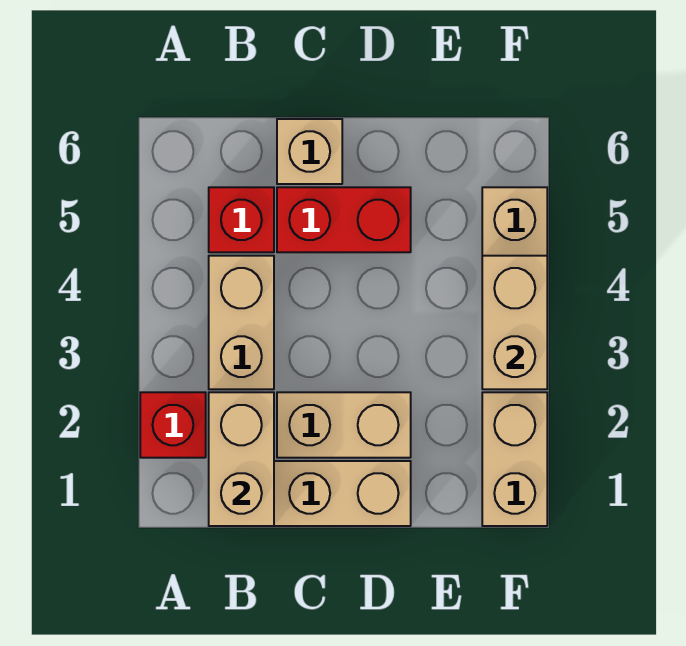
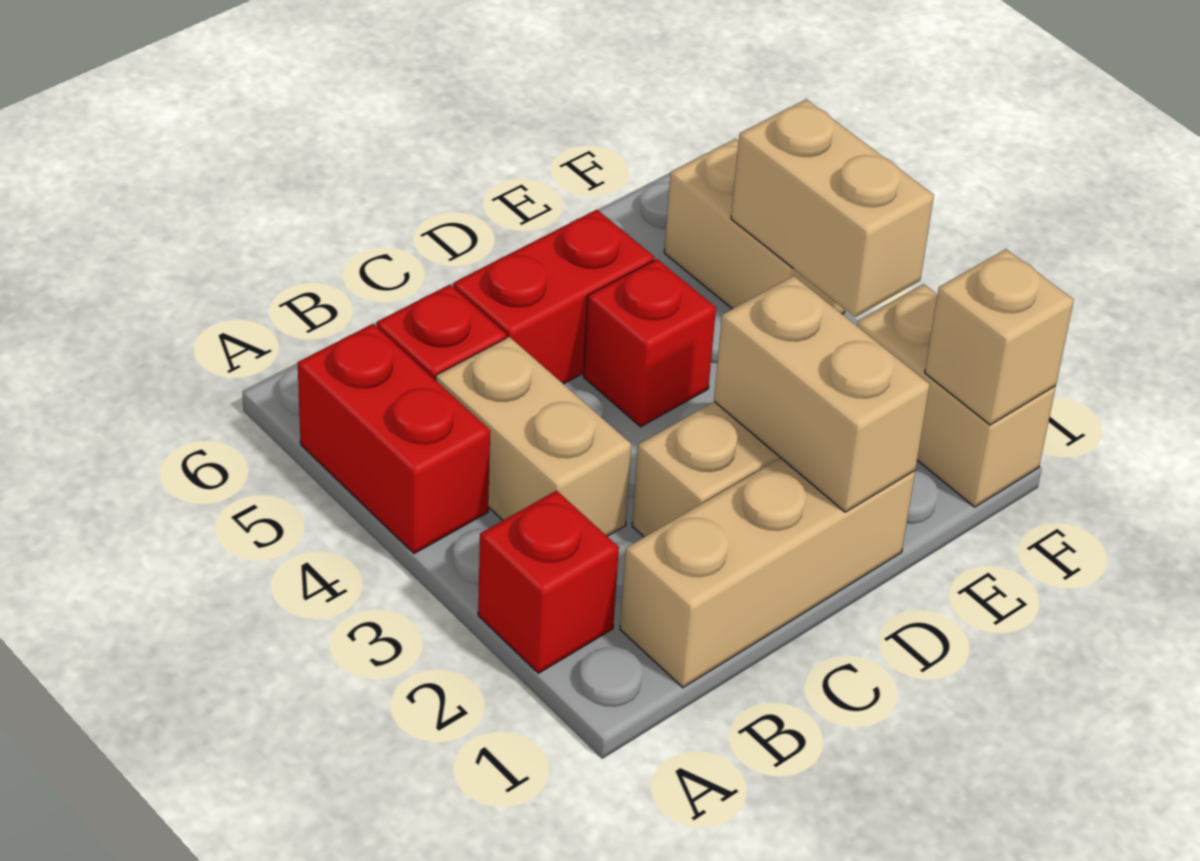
none -> red brick A4:A5 level 1
tan brick B1:B2 level 2 -> tan brick D1:D2 level 2
tan brick C6 level 1 -> tan brick F1 level 2
none -> red brick D4 level 1

